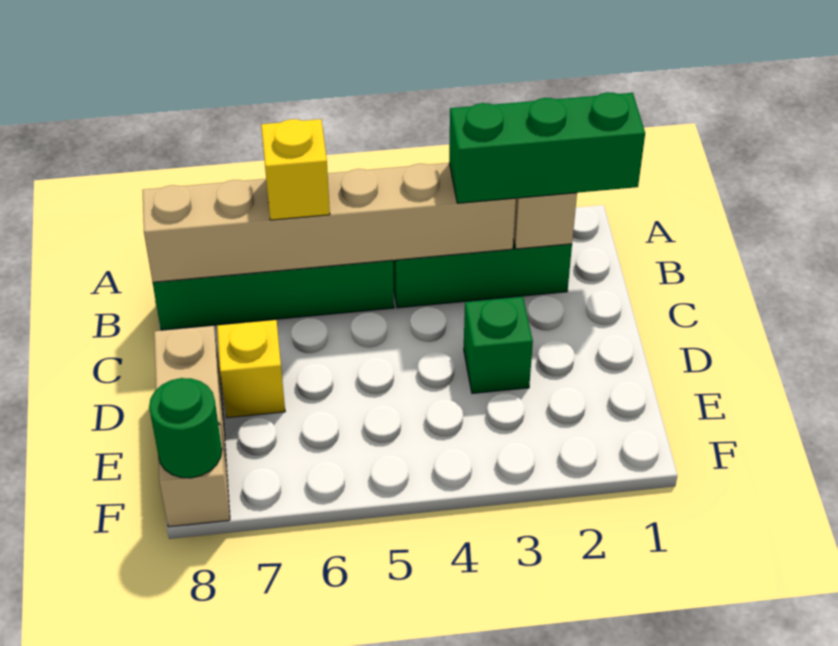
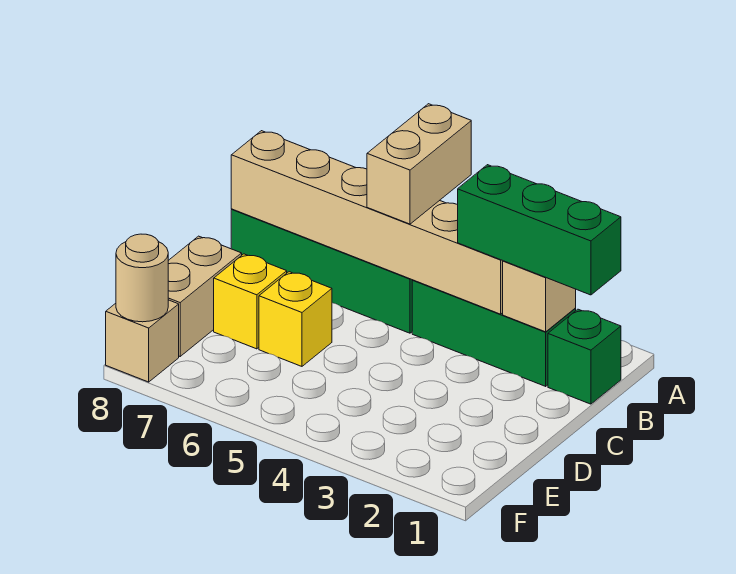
none -> tan brick A5:B5 level 3
yellow brick B6 level 3 -> yellow brick D6 level 1
green brick D3 level 1 -> green brick B1 level 1
green round brick F8 level 2 -> tan round brick F8 level 2

